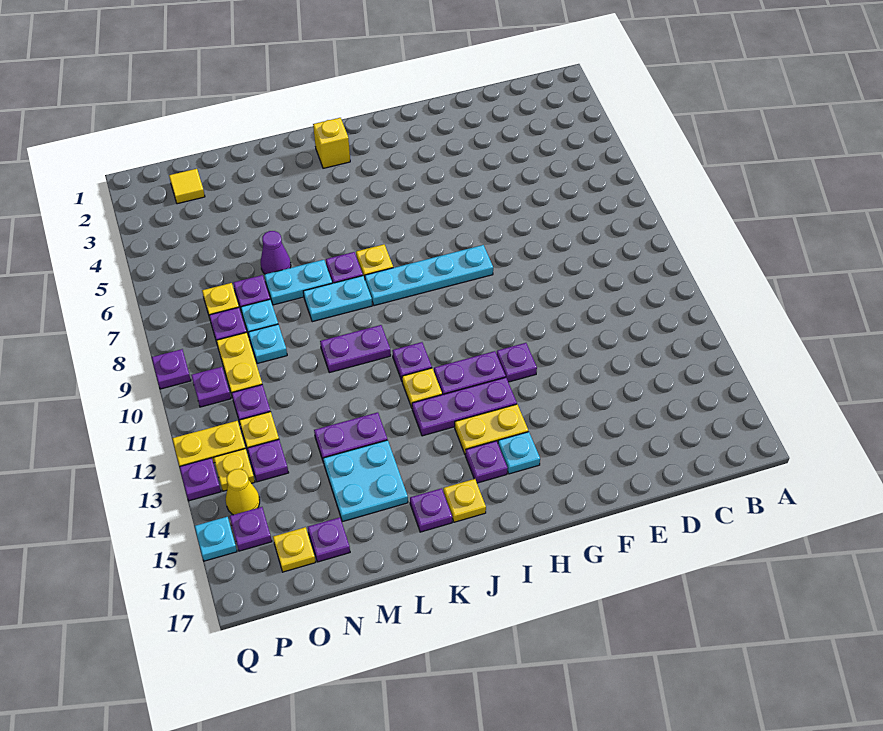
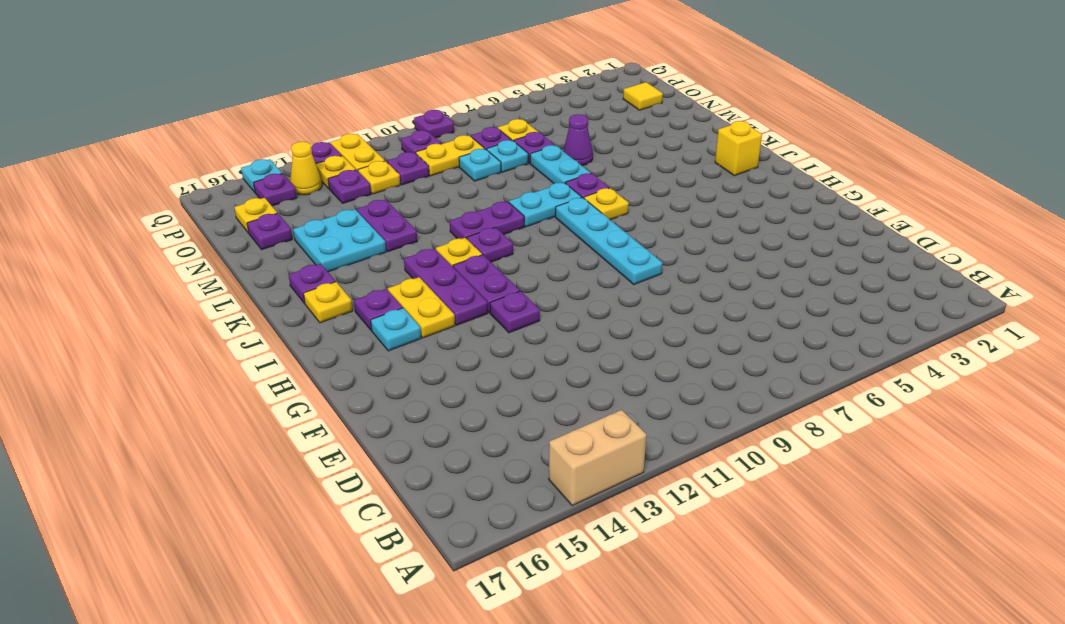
none -> tan brick A13:A14 level 1
cyan plate K8:L8 level 1 -> cyan plate K8:K9 level 1
purple plate K10:L10 level 1 -> purple plate K10:K11 level 1

